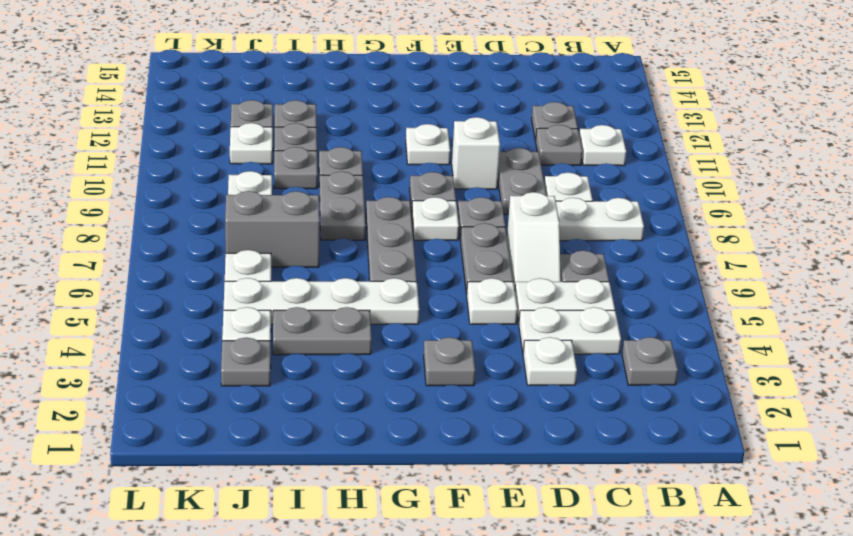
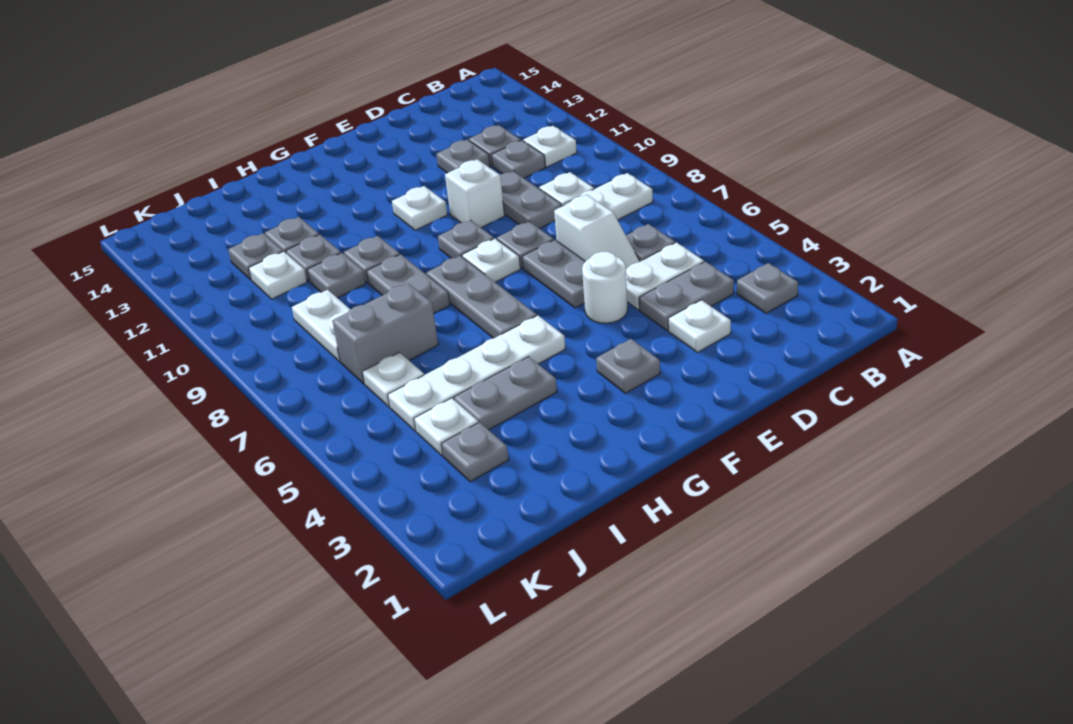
white plate C4:D4 level 1 -> grey plate C4:D4 level 1
none -> grey plate D12 level 1
white plate E5 level 1 -> white round brick E5 level 1

